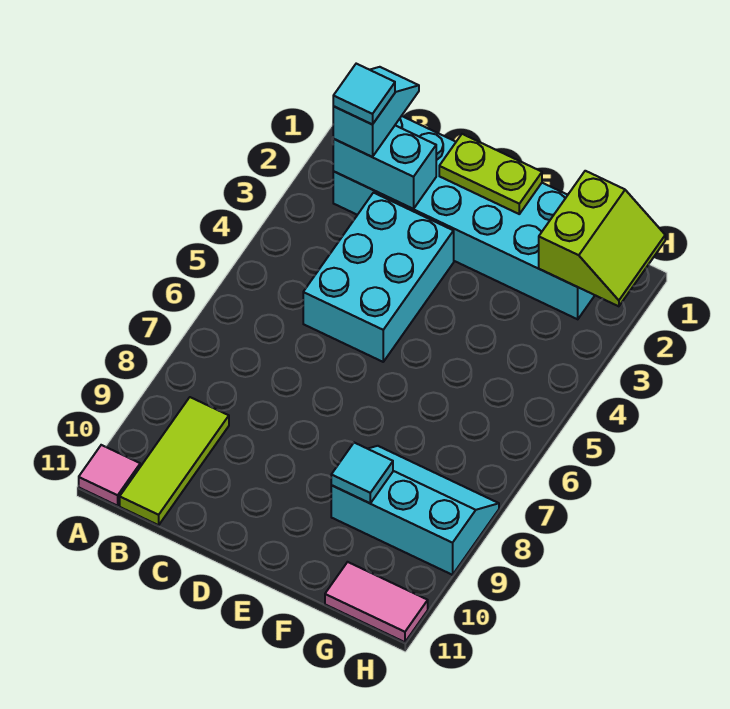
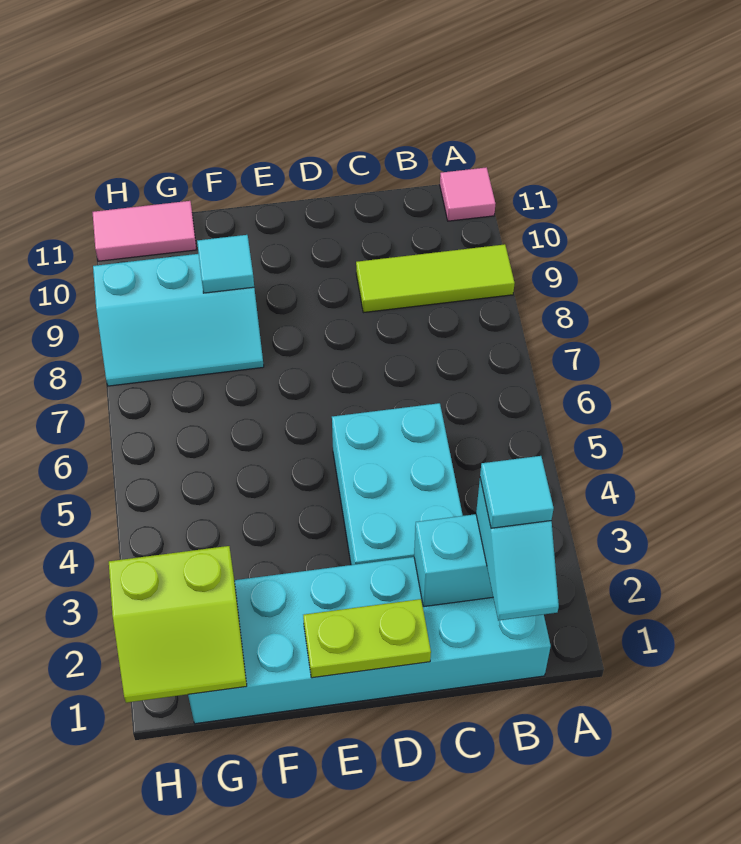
lime tile B9:B11 level 1 -> lime tile A9:C9 level 1
lime slope G1:H2 level 2 top G -> lime slope G1:H2 level 2 top 2

